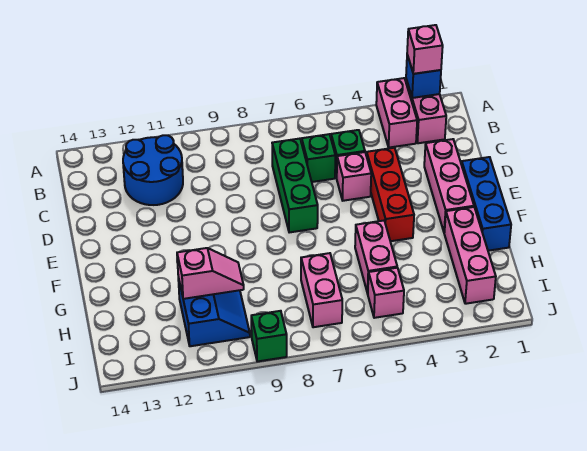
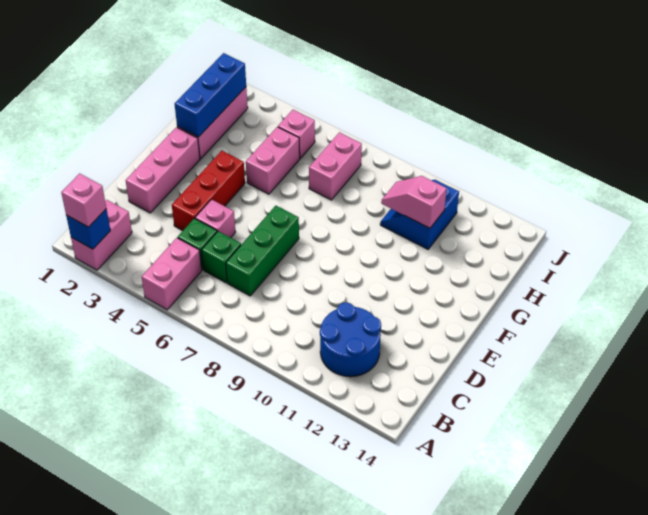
pink brick A3:B3 level 1 -> pink brick A5:B5 level 1
blue brick E1:G1 level 1 -> blue brick G2:I2 level 2
green brick J9 level 1 -> none

